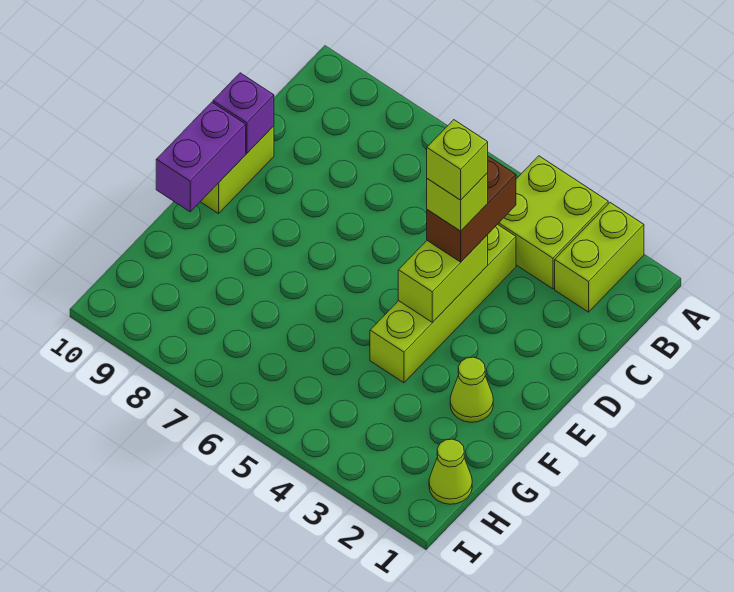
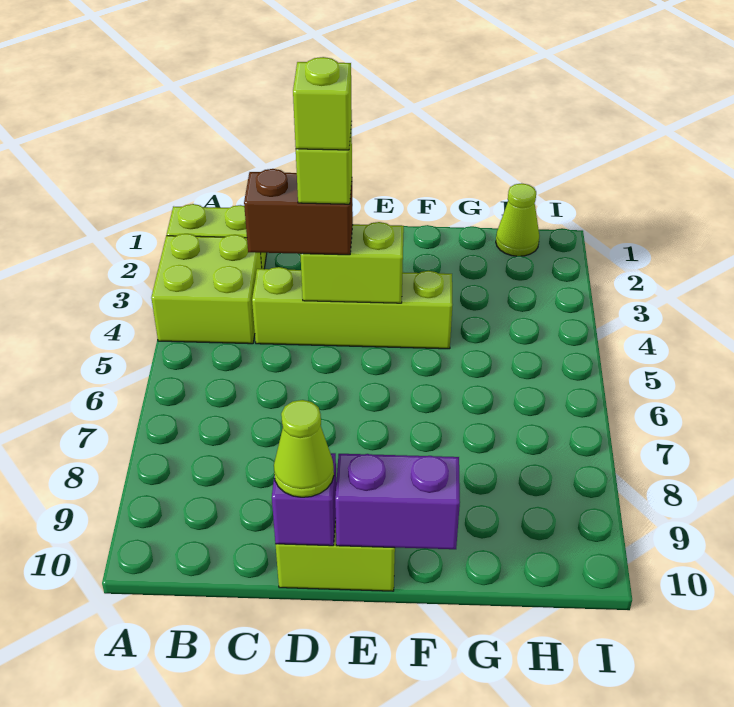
lime cone F2 level 1 -> lime cone D10 level 3

